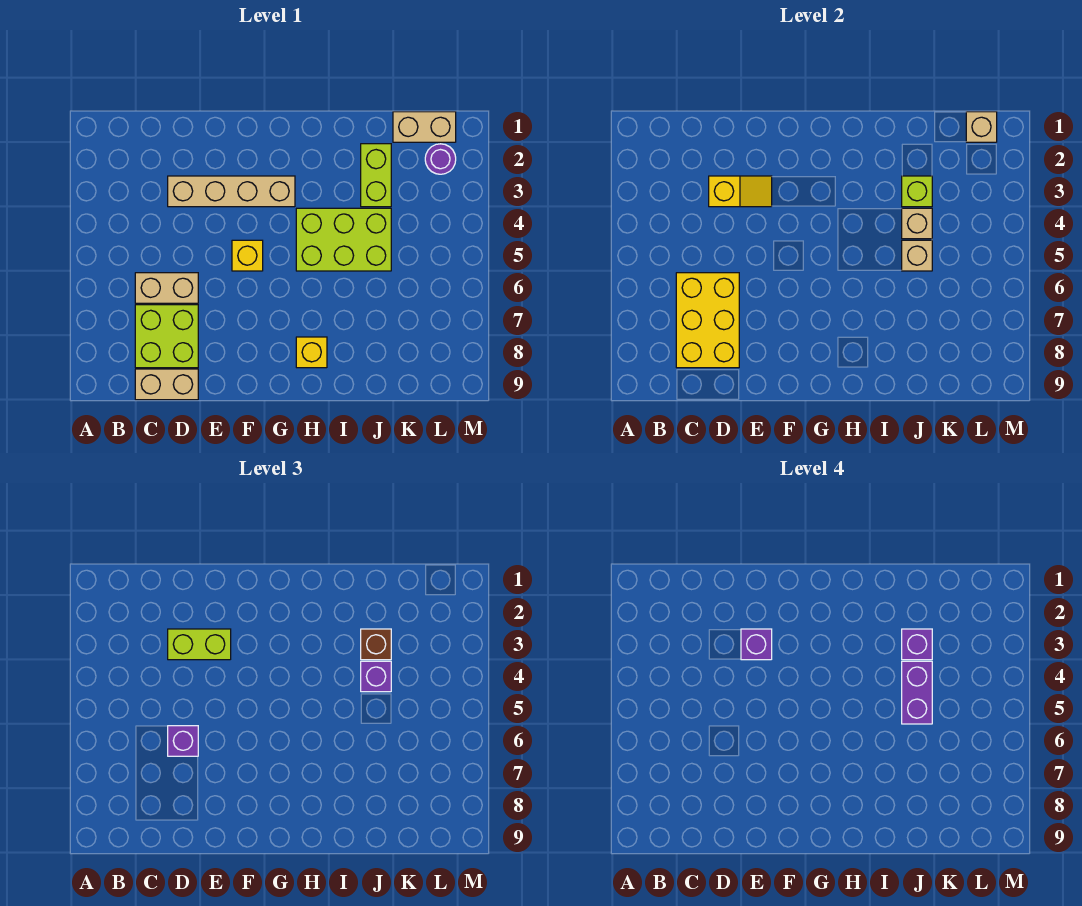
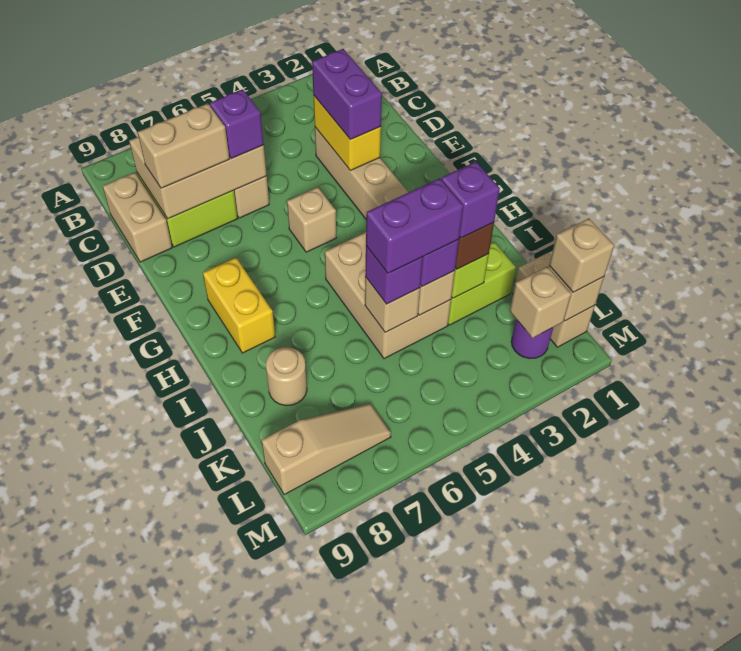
yellow brick C6:D8 level 2 -> tan brick C6:D8 level 2
yellow slope D3:E3 level 2 top D -> yellow brick D3:E3 level 2
lime brick D3:E3 level 3 -> purple brick D3:E3 level 3
none -> tan brick D7:D8 level 3
purple brick E3 level 4 -> purple brick J5 level 3
yellow brick F5 level 1 -> tan brick F5 level 1
lime brick H4:J5 level 1 -> tan brick H4:J5 level 1
yellow brick H8 level 1 -> yellow brick G8:H8 level 1
none -> tan round brick J8 level 1
none -> tan brick L1 level 3
none -> tan brick L2 level 2
none -> tan slope L7:L9 level 1 top 9

